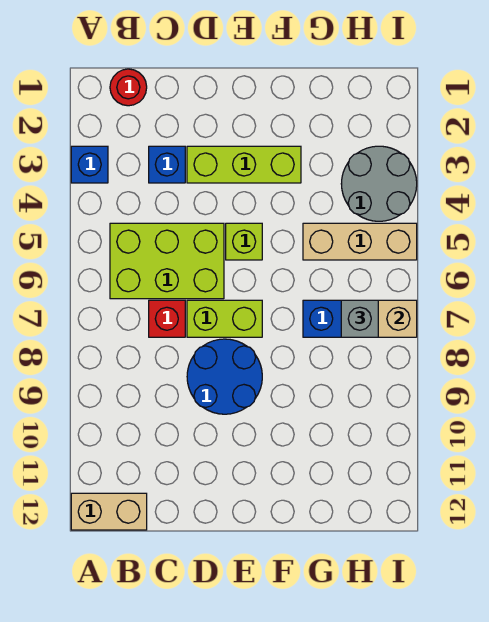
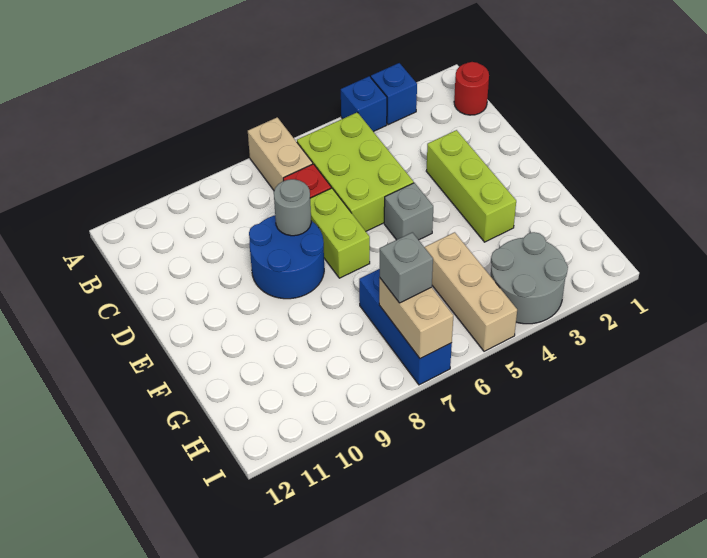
tan brick A12:B12 level 1 -> tan brick A7:B7 level 1
blue brick C3 level 1 -> blue brick A4 level 1
none -> grey round brick D8 level 2
lime brick E5 level 1 -> grey brick E5 level 1

